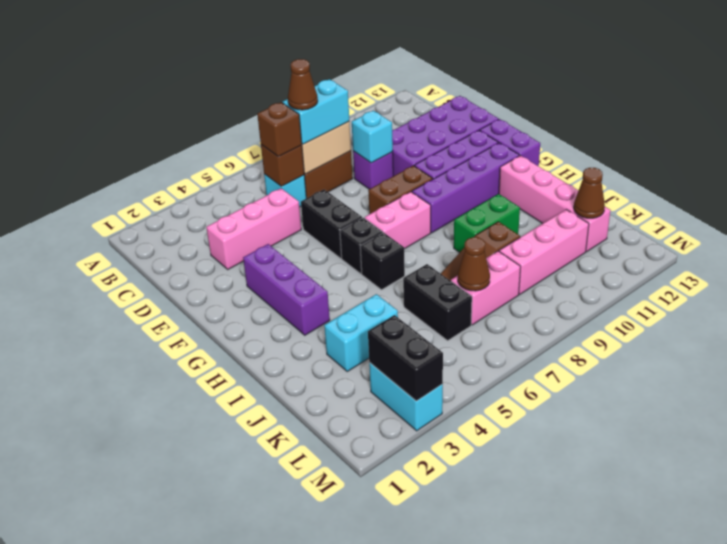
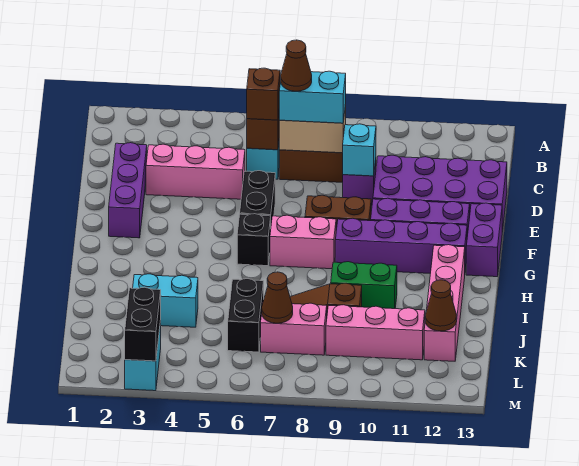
purple brick F3:H3 level 1 -> purple brick D2:F2 level 1
black brick H6 level 1 -> none

